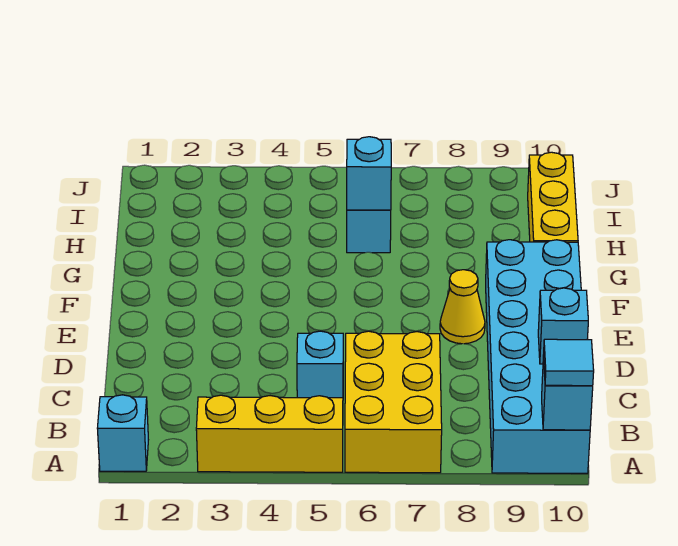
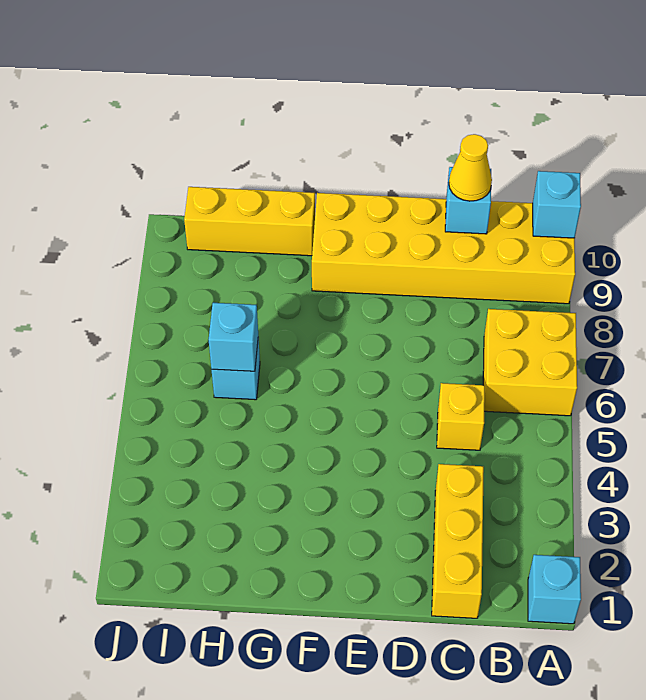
yellow brick A3:A5 level 1 -> yellow brick C1:C3 level 1
yellow brick A6:C7 level 1 -> yellow brick A6:B7 level 1
cyan brick A9:F10 level 1 -> yellow brick A9:F10 level 1
cyan tile A10 level 3 -> none
cyan brick C5 level 1 -> yellow brick C5 level 1
yellow cone E8 level 1 -> yellow cone C10 level 3

